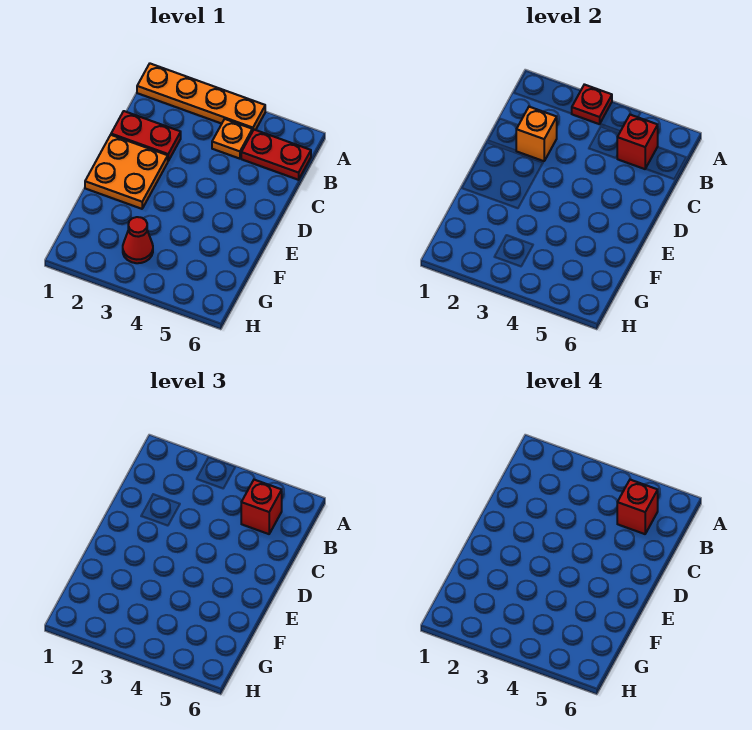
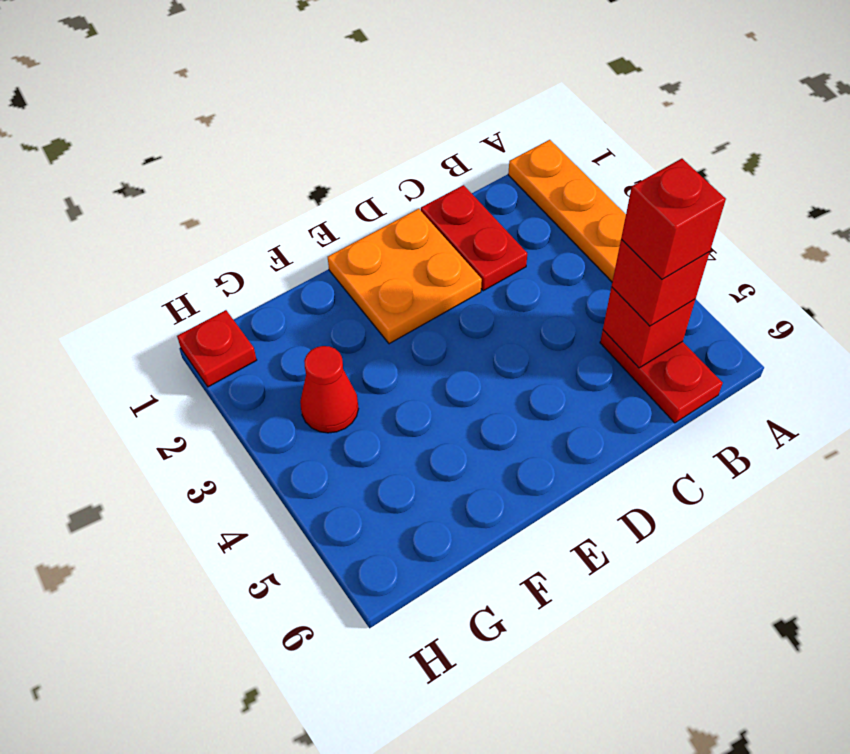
red plate A3 level 2 -> red plate H1 level 1
orange plate B4 level 1 -> none
orange brick C2 level 2 -> none

